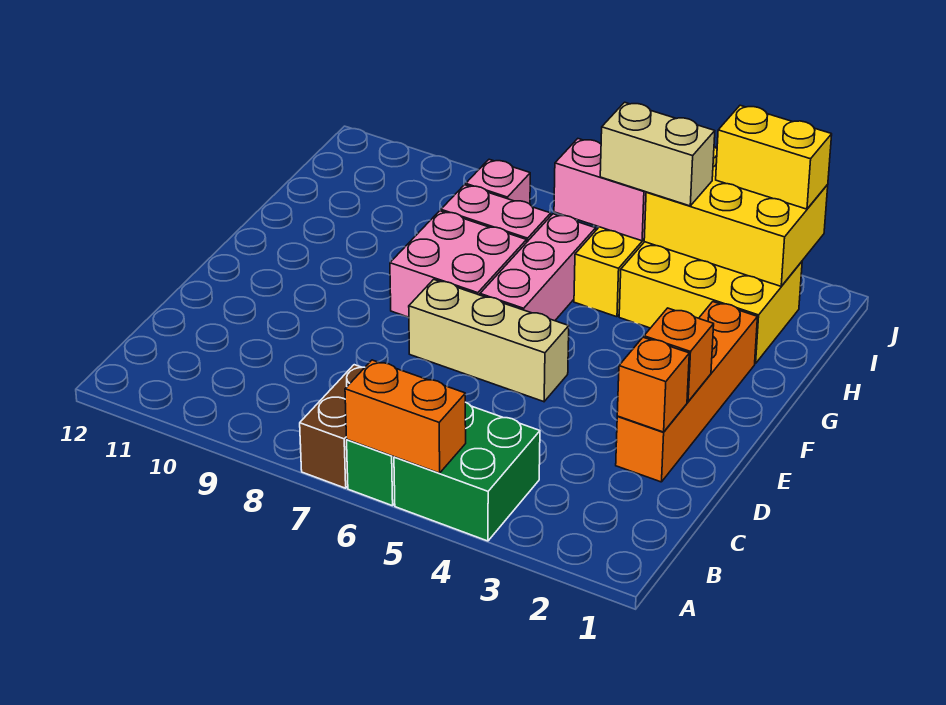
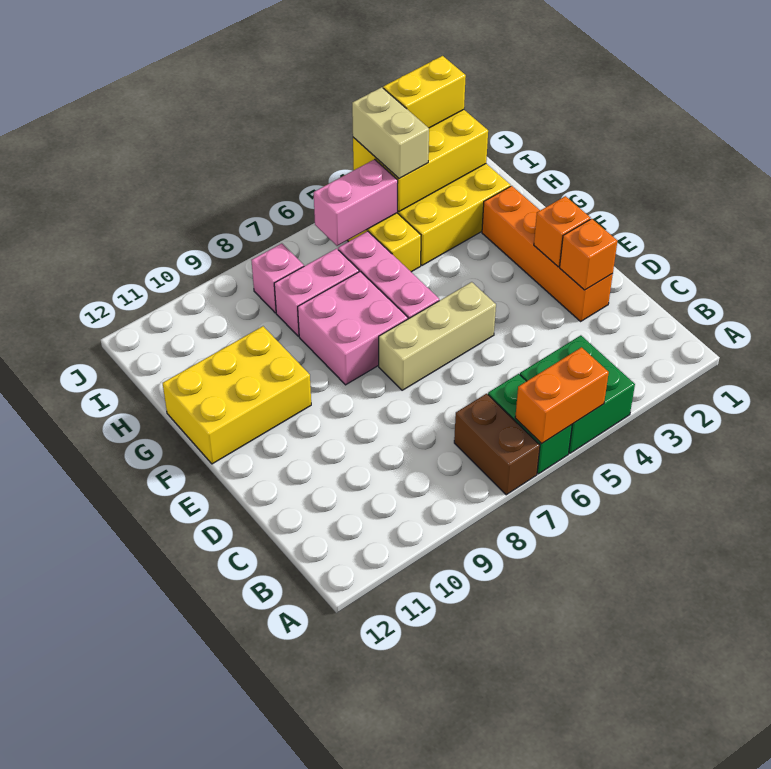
none -> yellow brick F10:G12 level 1
tan brick I4:I5 level 3 -> tan brick I4:J4 level 3

